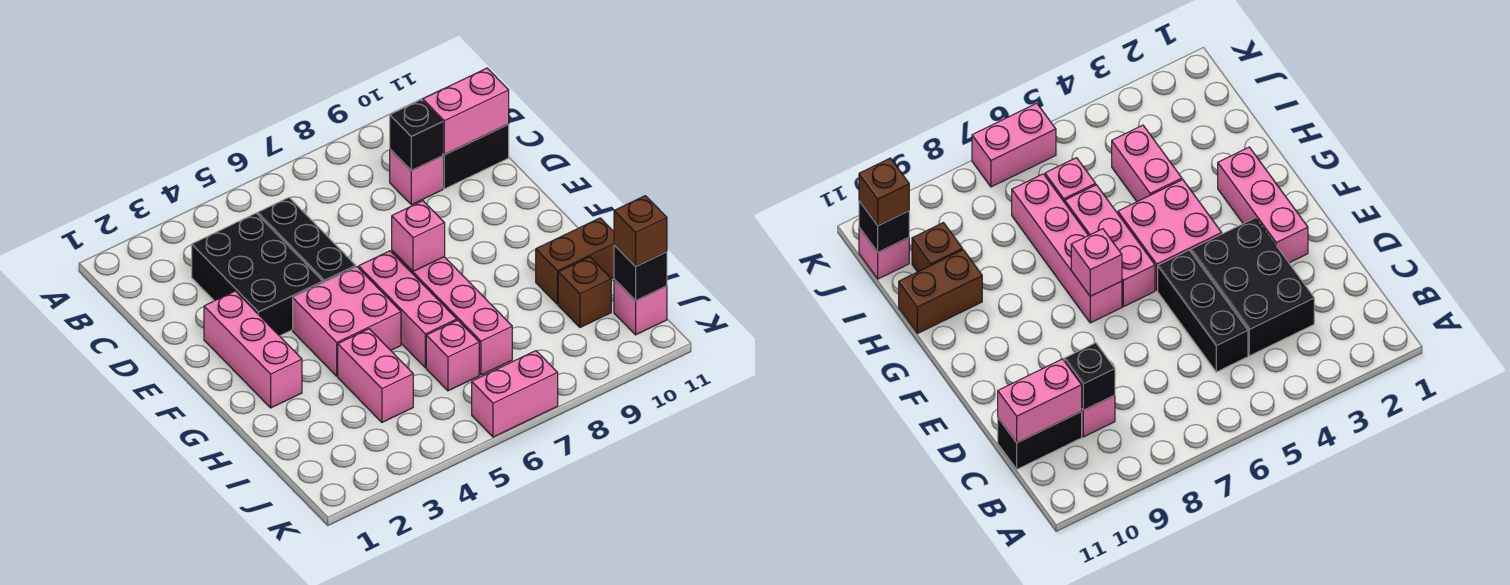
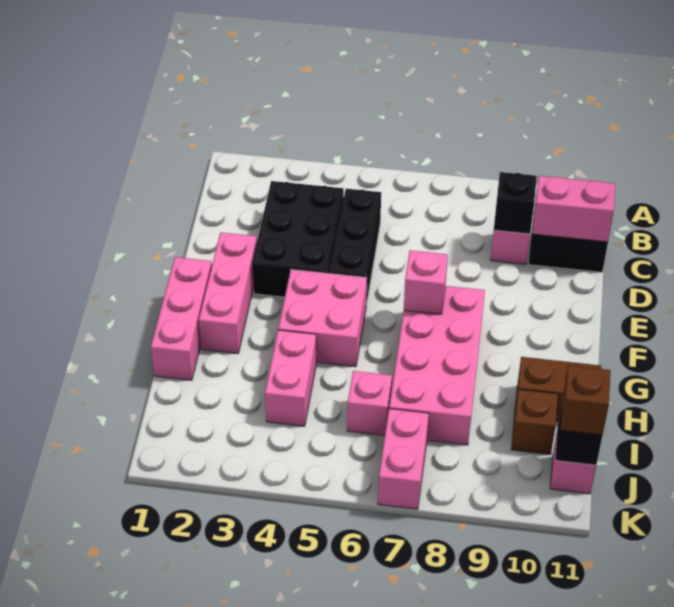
pink brick F6:H6 level 1 -> pink brick F1:H1 level 1
pink brick F7:I7 level 1 -> pink brick F7:I8 level 1
pink brick K6:K7 level 1 -> pink brick J7:K7 level 1

